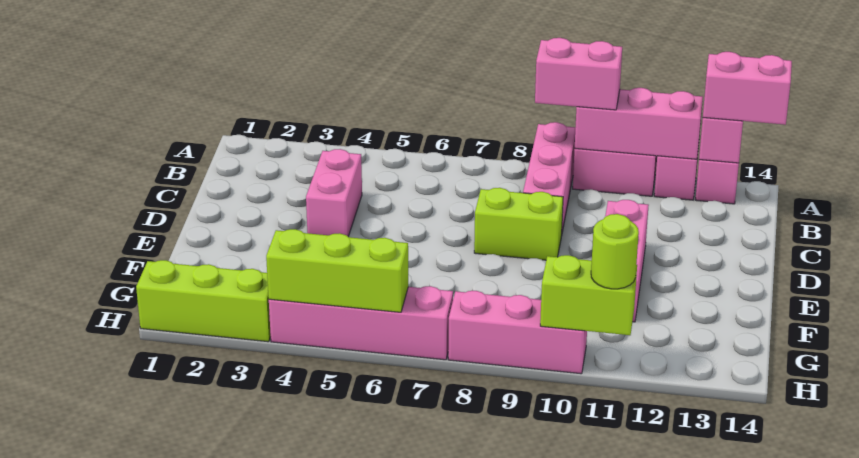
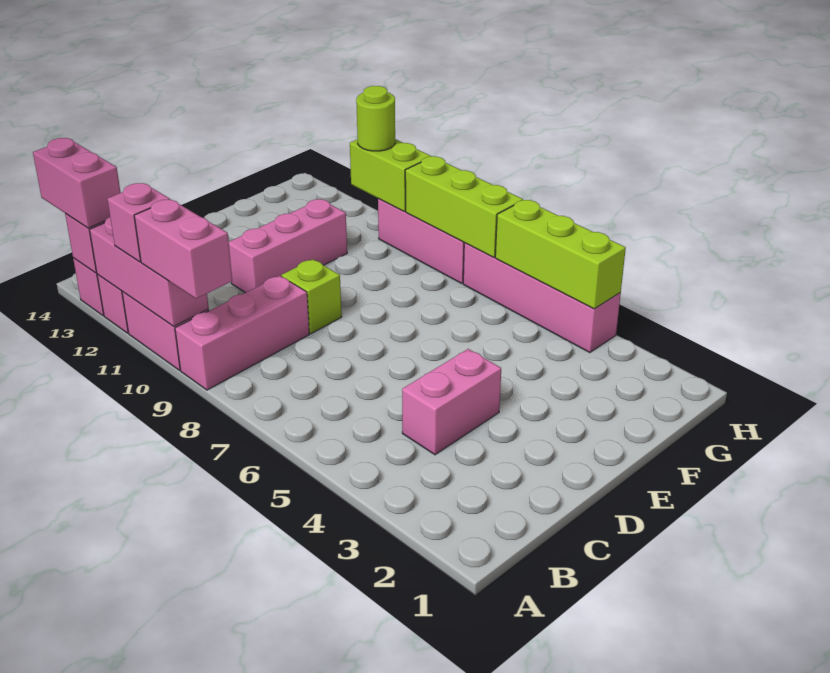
none -> pink brick A11 level 3
lime brick D8:D9 level 1 -> lime brick D9 level 1
lime brick H1:H3 level 1 -> lime brick H7:H9 level 2

